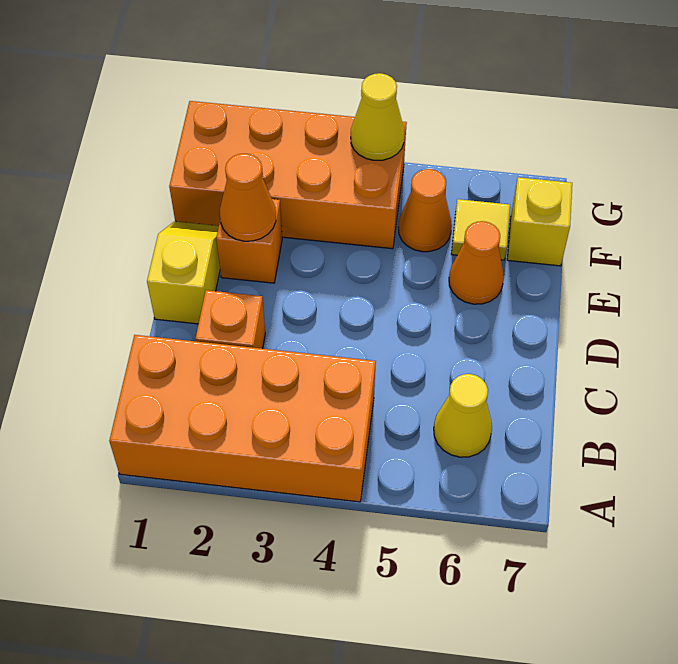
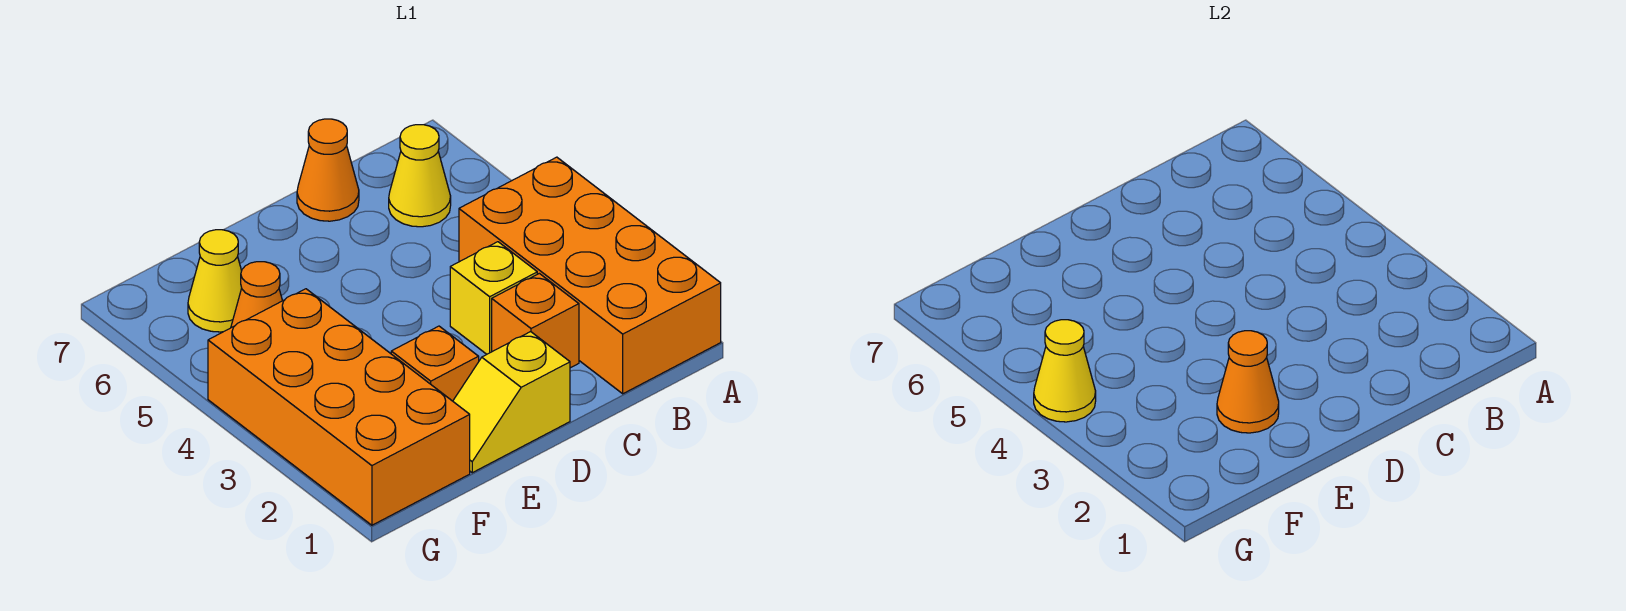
orange cone E6 level 1 -> orange cone C7 level 1
yellow tile F6 level 1 -> yellow cone F6 level 1
yellow brick F7 level 1 -> yellow brick C3 level 1

